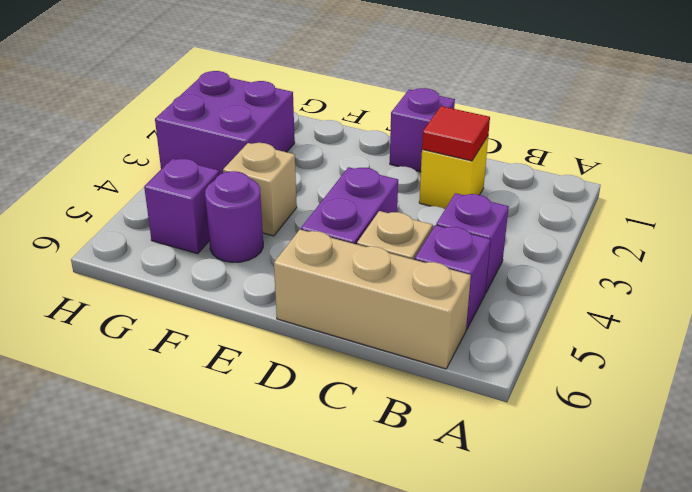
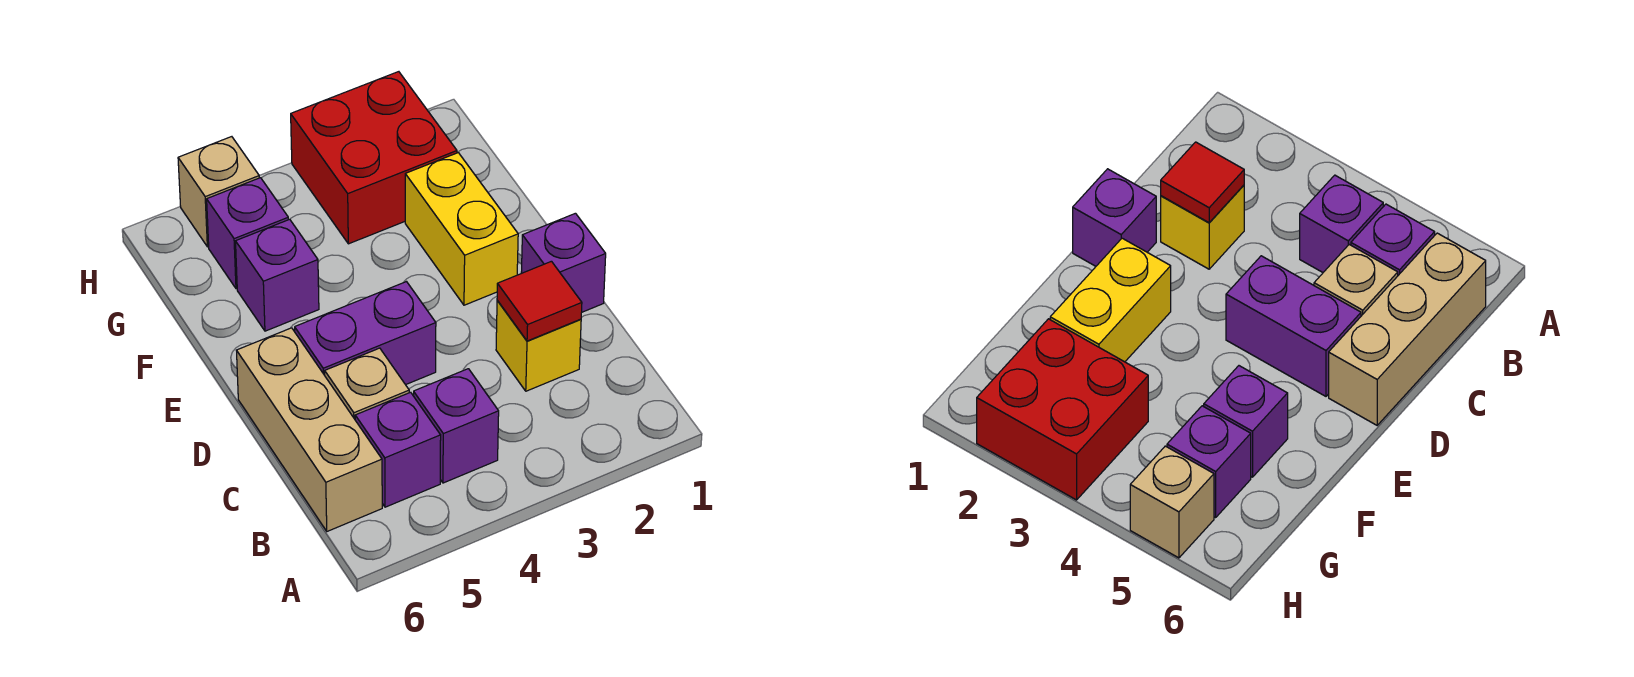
none -> yellow brick E2:F2 level 1
tan brick F4 level 1 -> tan brick H5 level 1
purple round brick F5 level 1 -> purple brick F5 level 1
purple brick G2:H3 level 1 -> red brick G2:H3 level 1

